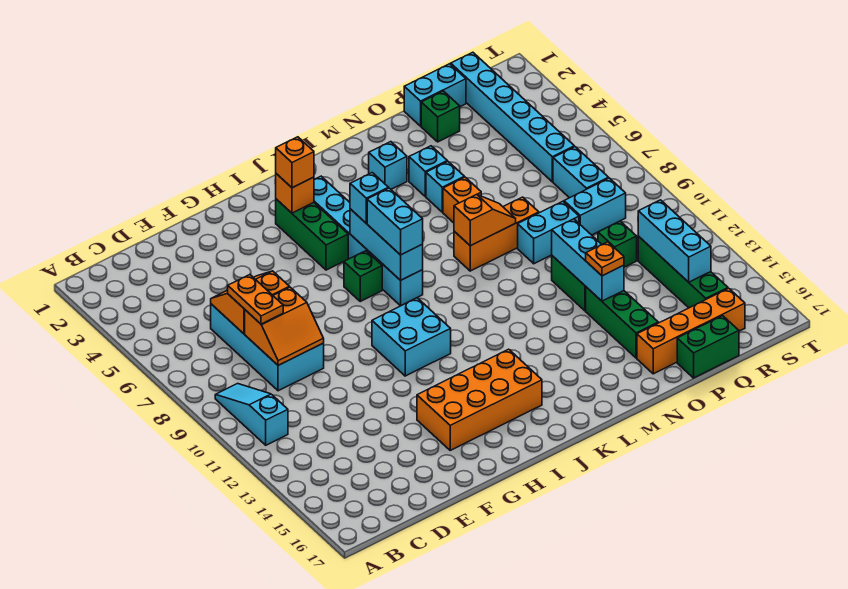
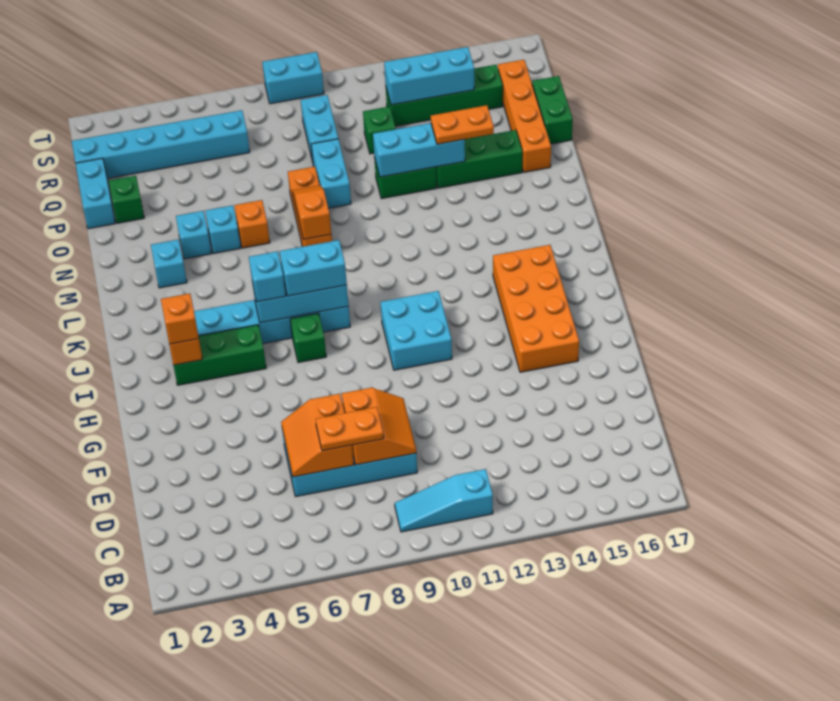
orange plate O13 level 3 -> orange plate O13:O14 level 3
cyan brick R7:R8 level 1 -> cyan brick T8:T9 level 1

